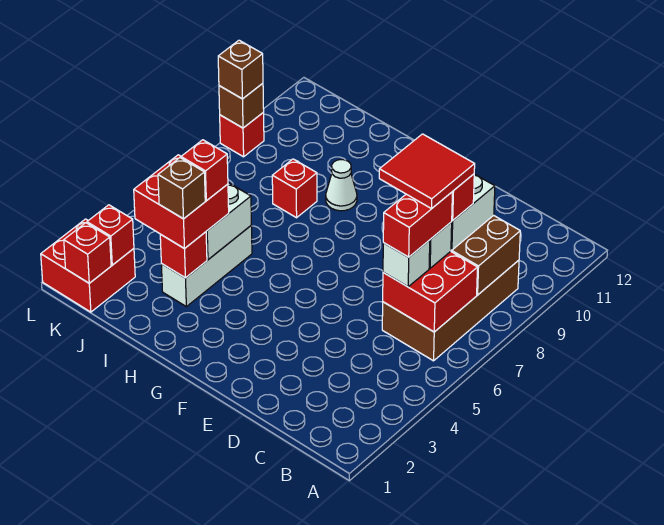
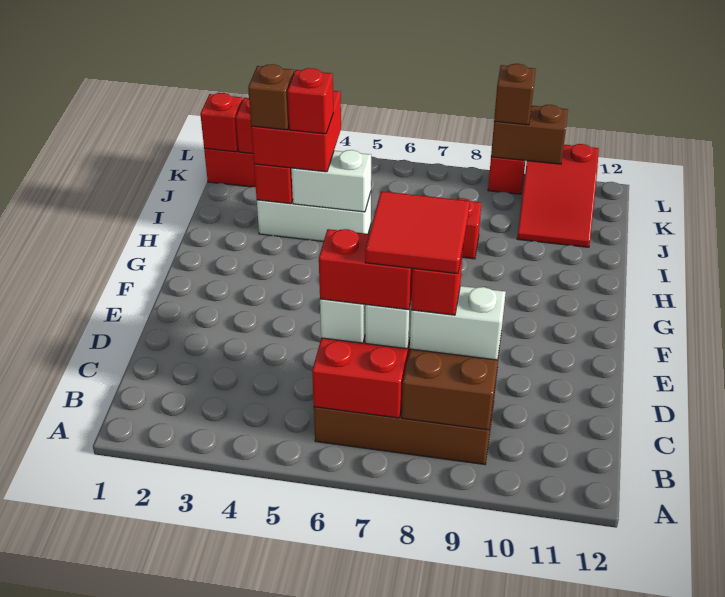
white cone H9 level 1 -> none
none -> red slope J10:L11 level 1 top L
brown brick L9 level 2 -> brown brick L9:L10 level 2

